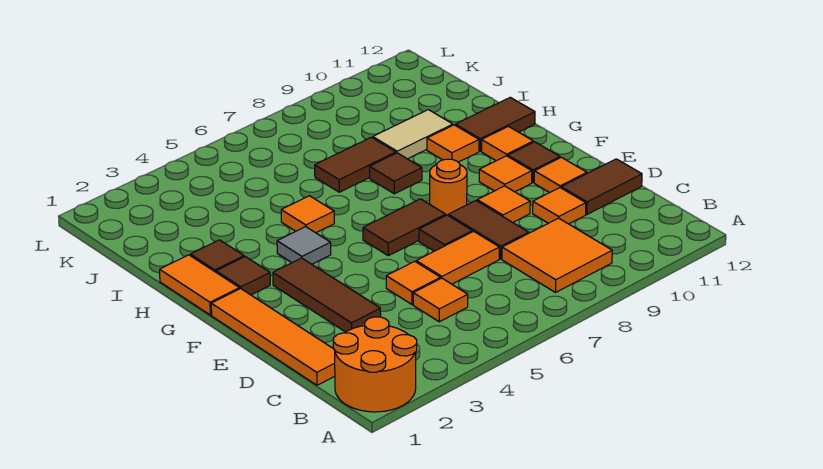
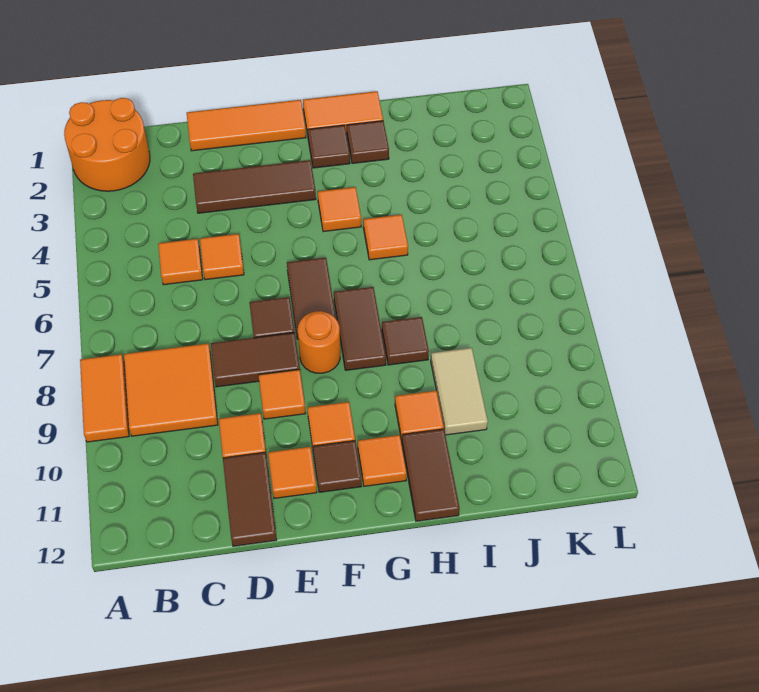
orange tile C1:F1 level 1 -> orange tile D1:F1 level 1
orange tile D6:D7 level 1 -> orange tile A8:A9 level 1
grey tile G4 level 1 -> orange tile G4 level 1
brown tile I7:I8 level 1 -> brown tile G7:G8 level 1

